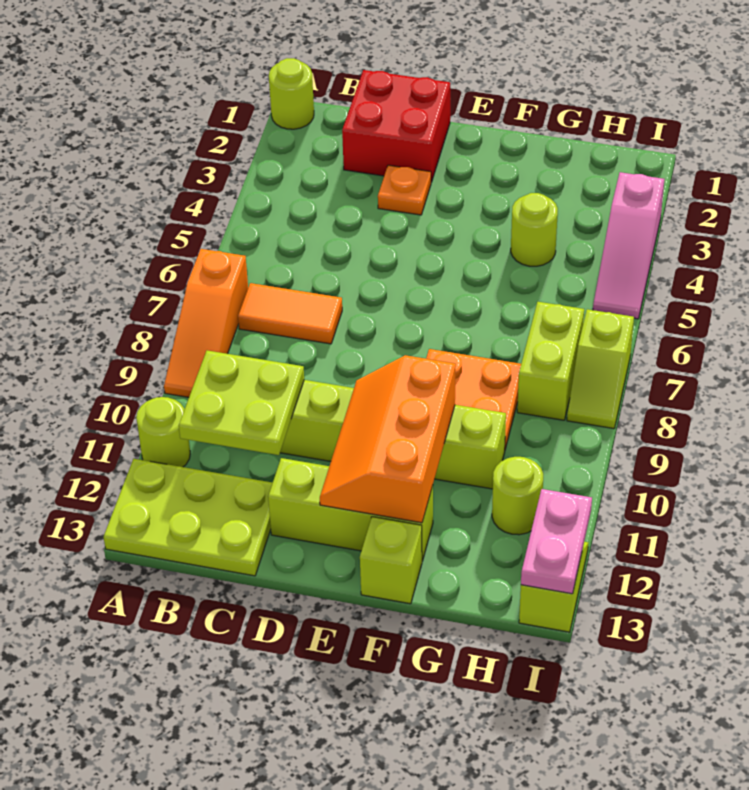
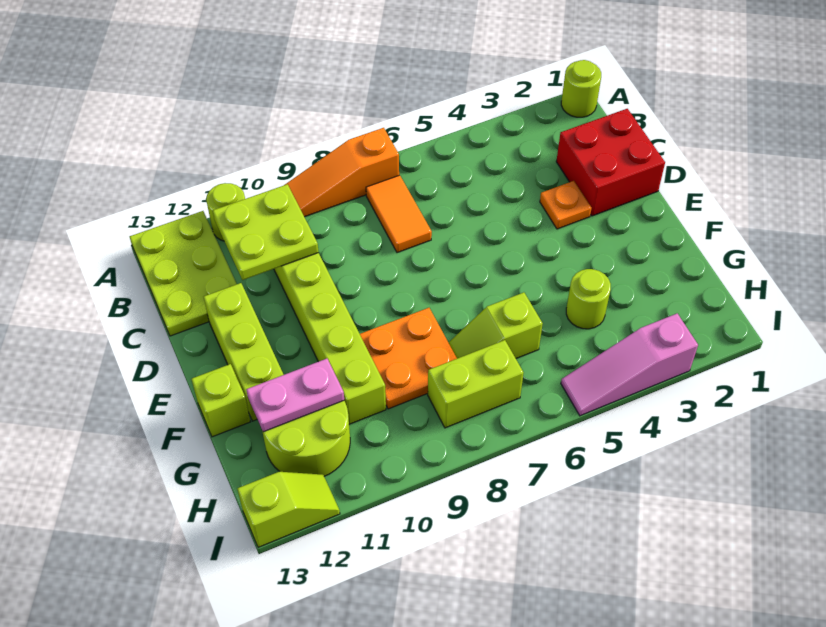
orange slope E10:F12 level 2 top F -> none
lime round brick H11 level 1 -> lime round brick G11:H12 level 1
lime slope I7:I8 level 1 top 7 -> lime slope G6:G7 level 1 top 6
pink plate I12:I13 level 2 -> pink plate G11:G12 level 2

